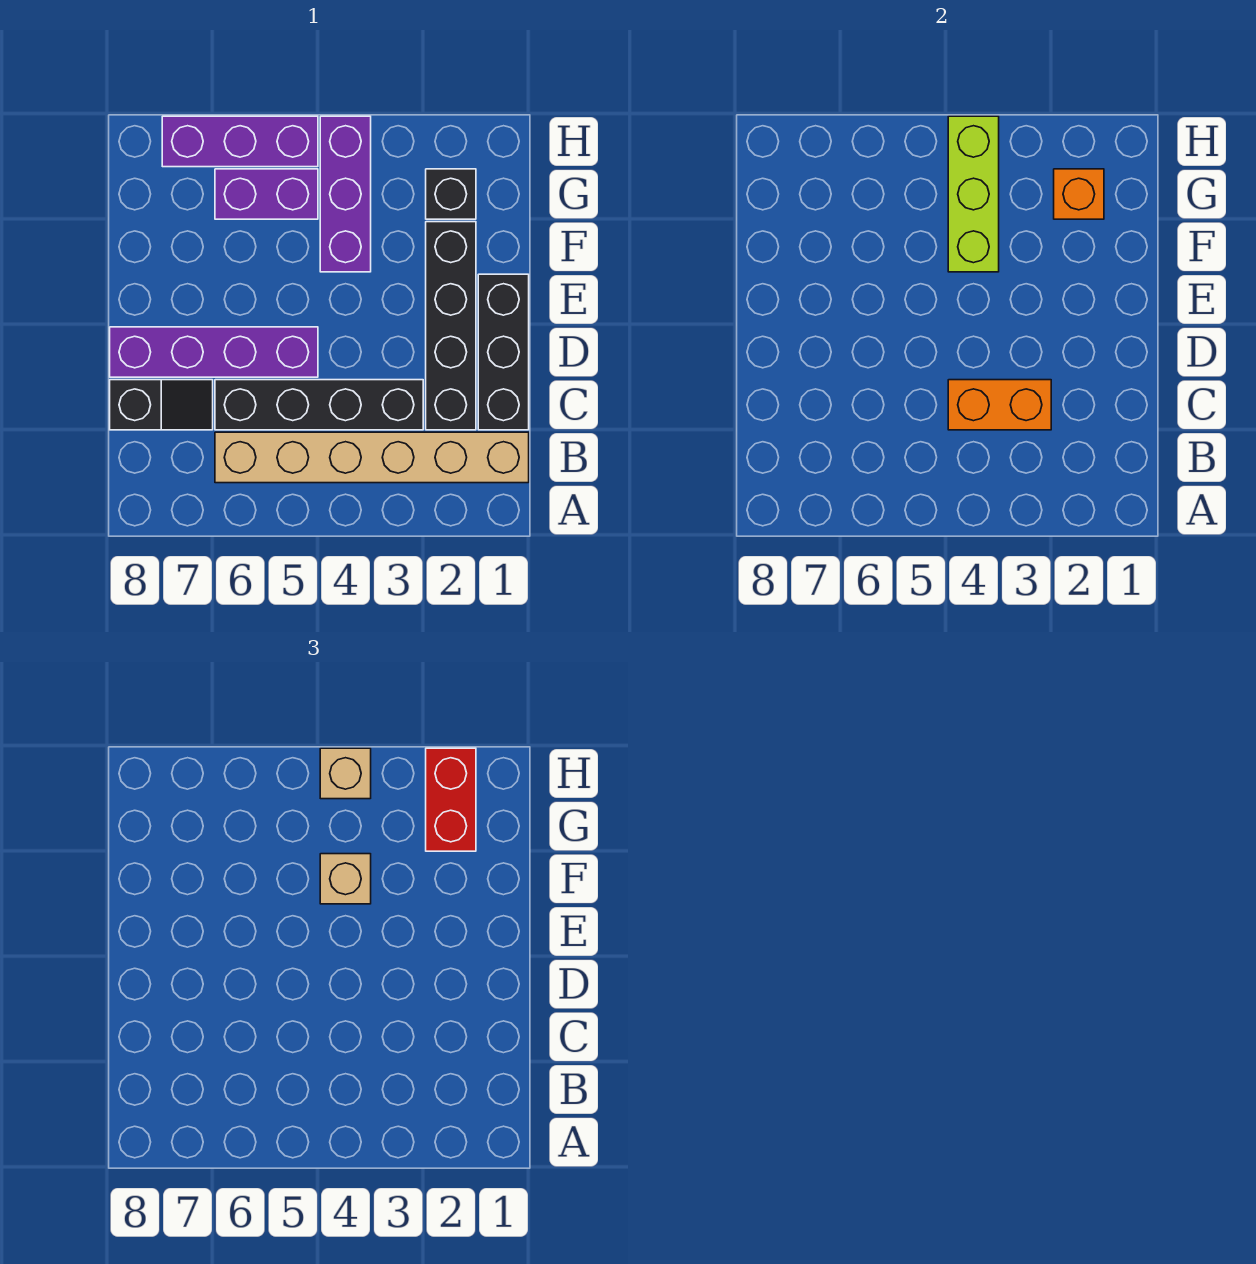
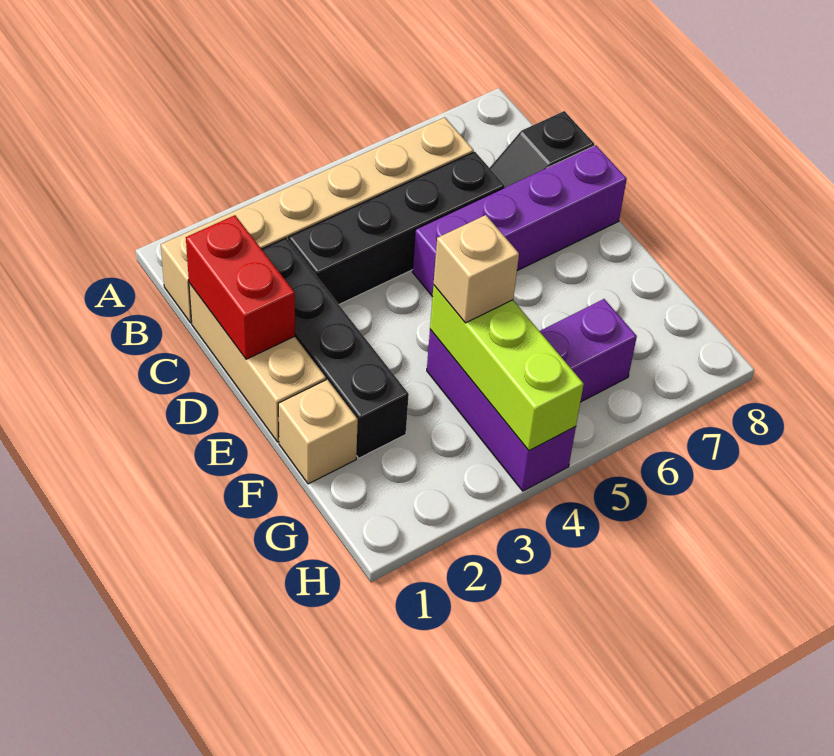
black brick C1:E1 level 1 -> tan brick C1:E1 level 1
orange brick C3:C4 level 2 -> none
black brick G2 level 1 -> none
orange brick G2 level 2 -> none
red brick G2:H2 level 3 -> red brick C1:D1 level 2
tan brick H4 level 3 -> tan brick F1 level 1
purple brick H5:H7 level 1 -> none

